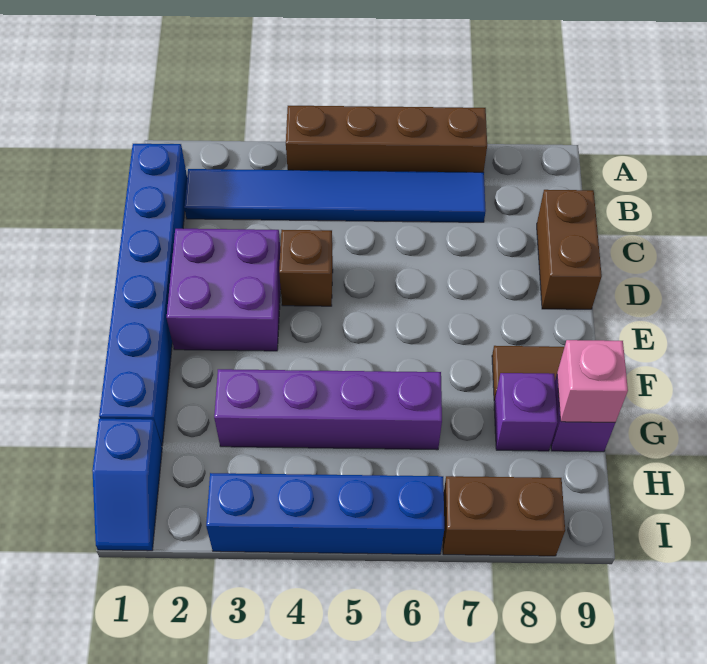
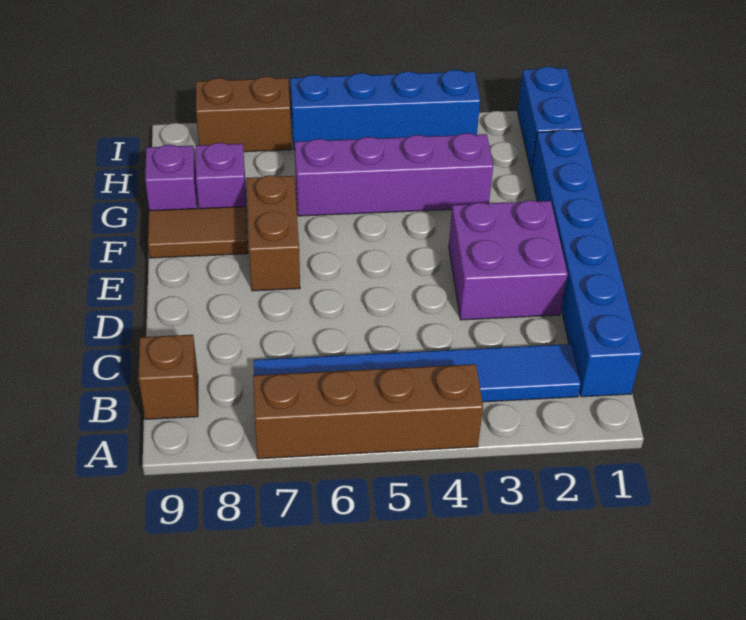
brown brick C9:D9 level 1 -> brown brick E7:F7 level 1
brown brick D4 level 1 -> brown brick B9 level 1
pink brick G9 level 2 -> none
blue slope H1:I1 level 1 top H -> blue brick H1:I1 level 1

